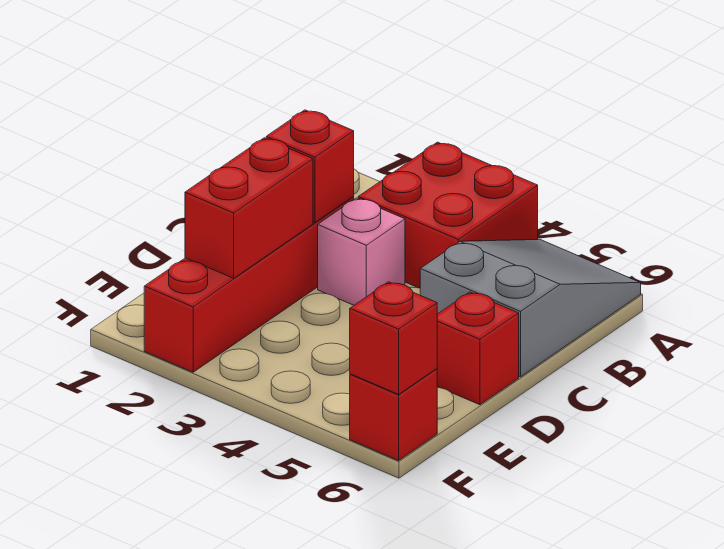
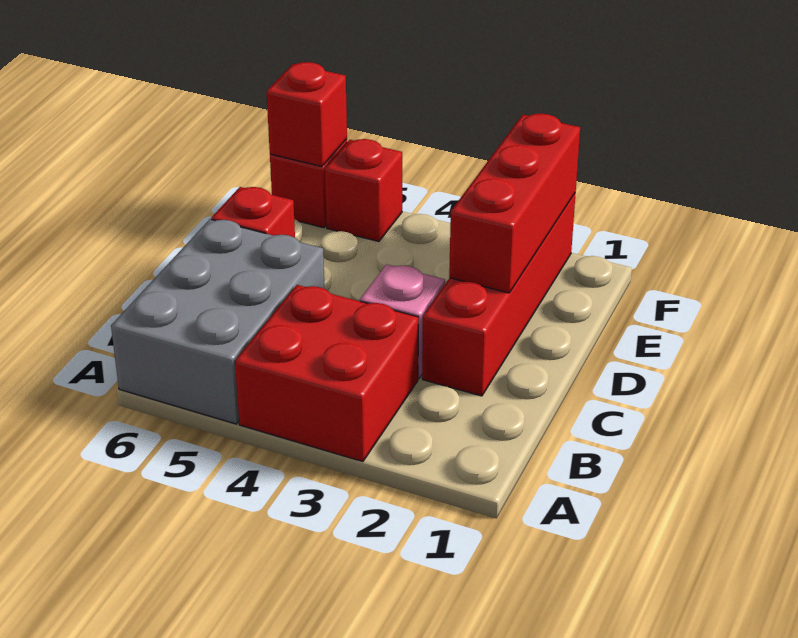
grey slope A5:C6 level 1 top C -> grey brick A5:C6 level 1
red brick C2 level 2 -> red brick F5 level 1
red brick D2:E2 level 2 -> red brick D2:F2 level 2

